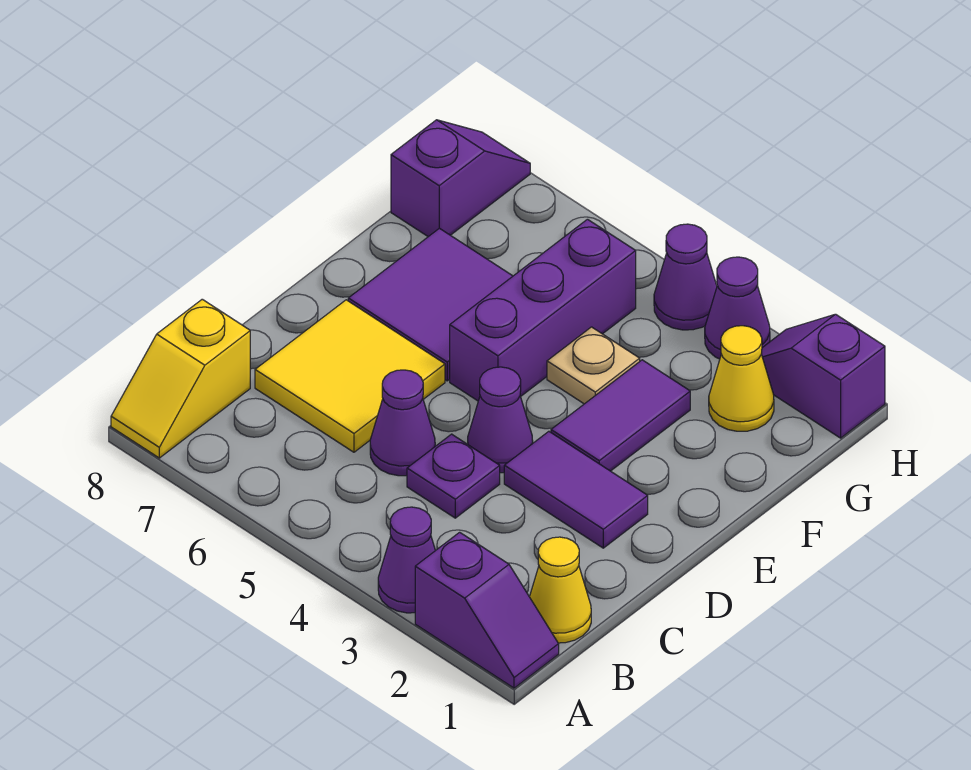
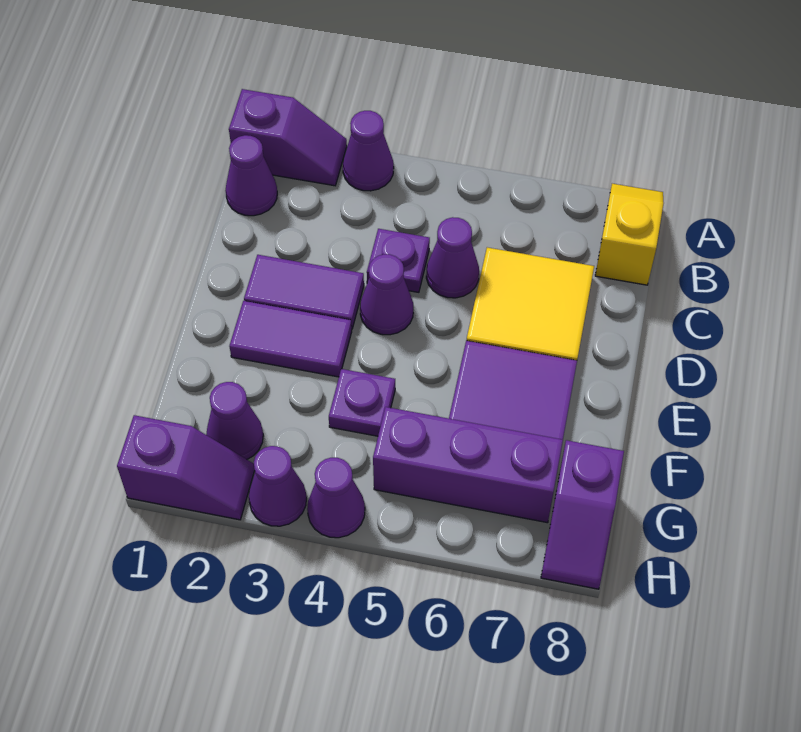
purple slope A1:A2 level 1 top 2 -> purple slope A1:A2 level 1 top 1
yellow cone B1 level 1 -> purple cone B1 level 1
purple tile E3:F3 level 1 -> purple tile E2:E3 level 1
purple brick E5:G5 level 1 -> purple brick G5:G7 level 1
tan plate F4 level 1 -> purple plate F4 level 1
yellow cone G2 level 1 -> purple cone G2 level 1

